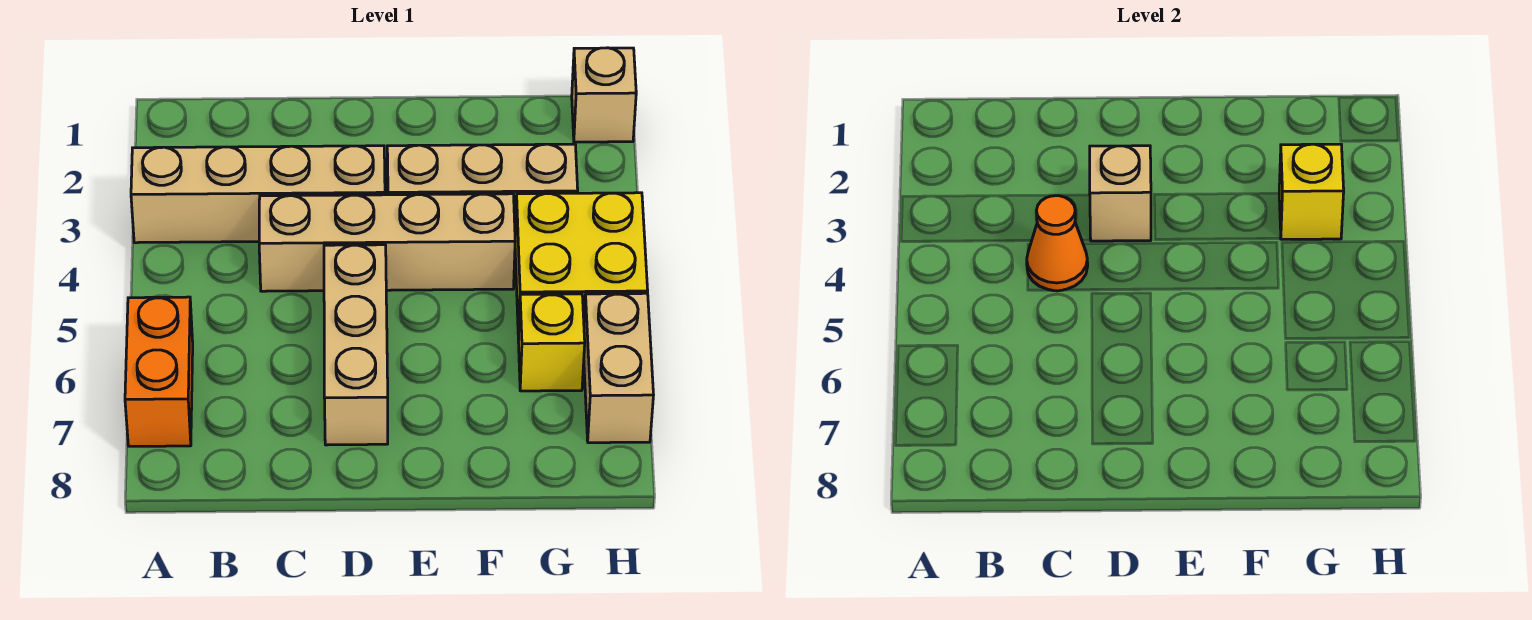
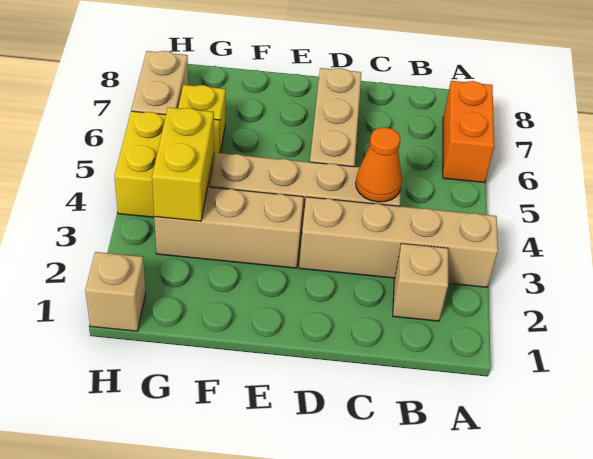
tan brick D3 level 2 -> tan brick B2 level 1
yellow brick G3 level 2 -> yellow brick G3:G4 level 2

